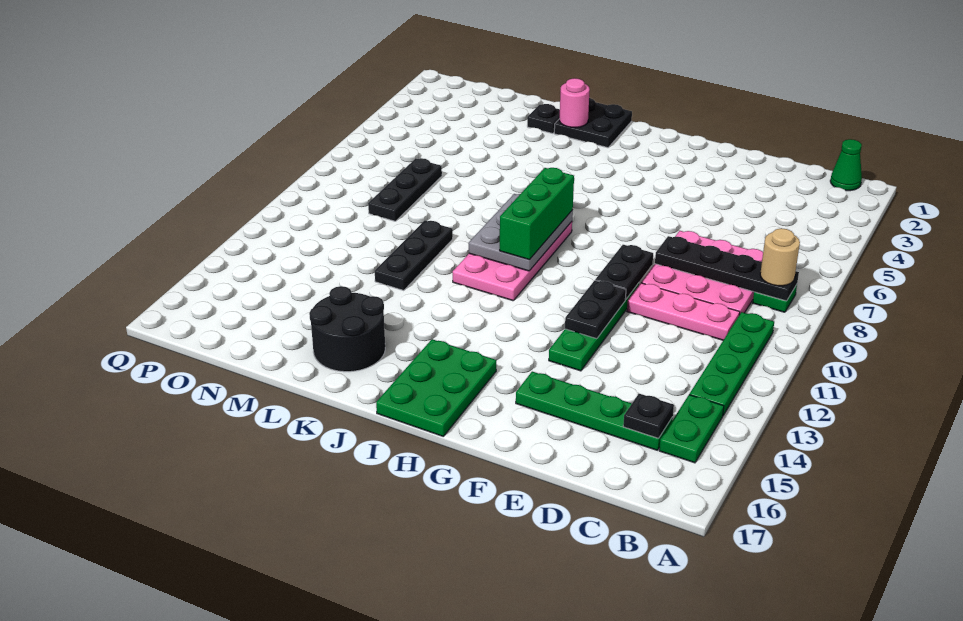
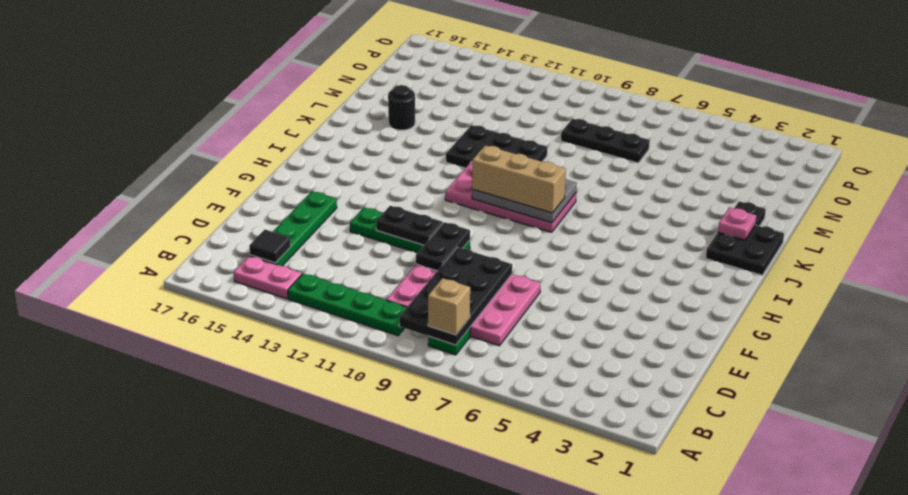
green cone B1 level 1 -> none
black plate B8:E8 level 2 -> black plate B8:E9 level 2
tan round brick B8 level 3 -> tan brick B8 level 3
green plate B14:B15 level 1 -> pink plate B14:B15 level 1
black plate C15 level 2 -> black tile C15 level 2
black plate F9:F10 level 2 -> black plate E10:F10 level 2
green plate H15:I17 level 1 -> none
green brick I8:I10 level 3 -> tan brick I8:I10 level 3
pink round brick K2 level 2 -> pink plate K2 level 2
black round brick K15:L16 level 1 -> black round brick L15 level 1
black plate L10:L12 level 1 -> black plate K10:L12 level 1

